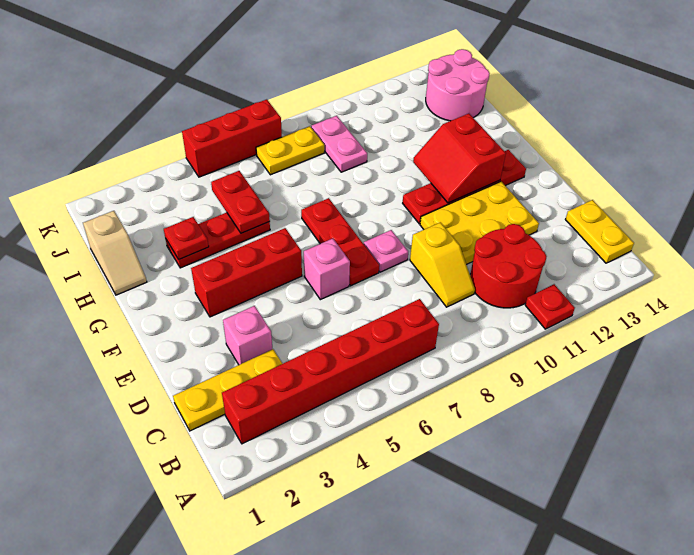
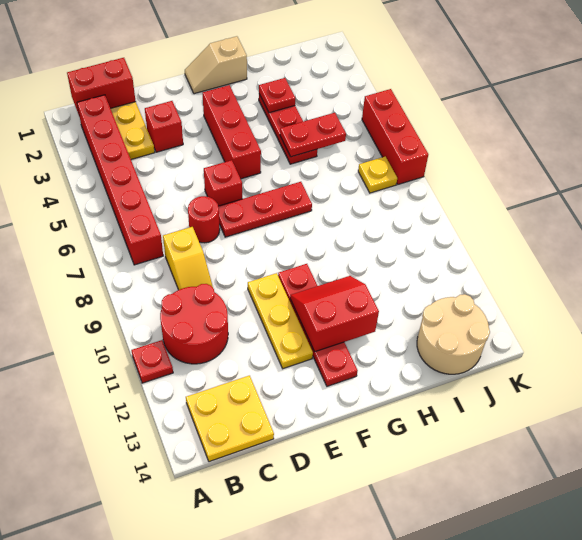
none -> red brick B1:C1 level 2
yellow plate B14:C14 level 1 -> yellow plate B13:C14 level 1
yellow slope C9:D9 level 1 top D -> yellow slope C8:C9 level 1 top 8
pink brick D3 level 1 -> red brick D3 level 1
none -> red round brick D7 level 1
yellow plate D10:E12 level 1 -> yellow plate E10:E12 level 1
pink brick E6 level 1 -> red brick E6 level 1
pink plate E8 level 1 -> none
tan slope H1:I1 level 1 top I -> tan slope F1:G1 level 1 top G
pink plate I9:J9 level 1 -> none
pink round brick I13:J14 level 1 -> tan round brick I13:J14 level 1
yellow plate J7:J8 level 1 -> yellow plate J7 level 1

